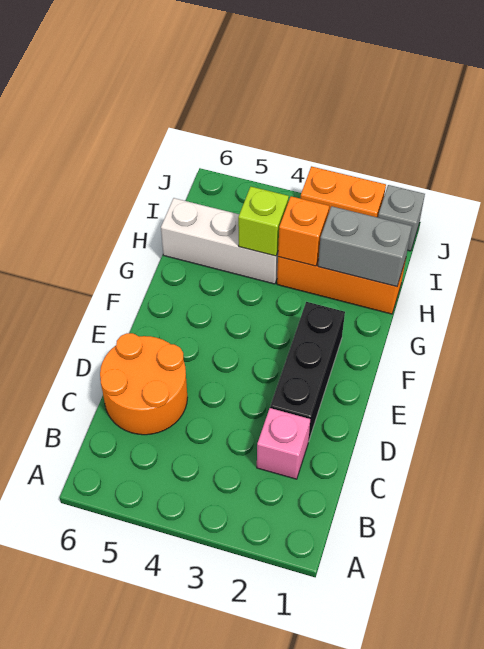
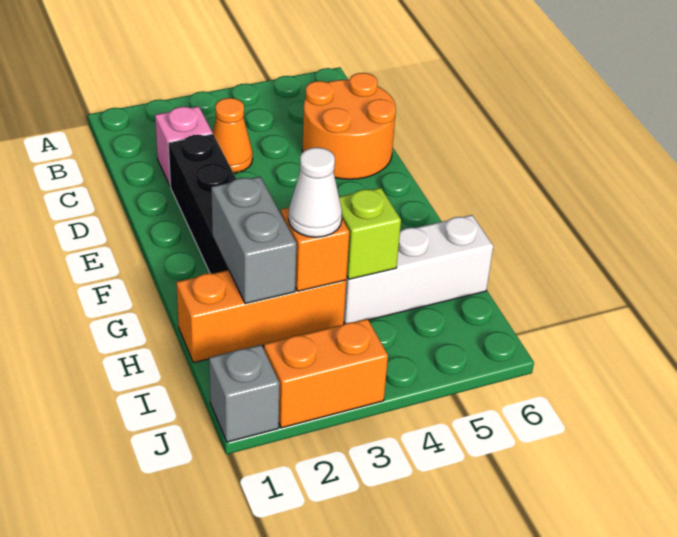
none -> orange cone C3 level 1
grey brick H1:H2 level 2 -> grey brick G2:H2 level 2
none -> white cone H3 level 3

